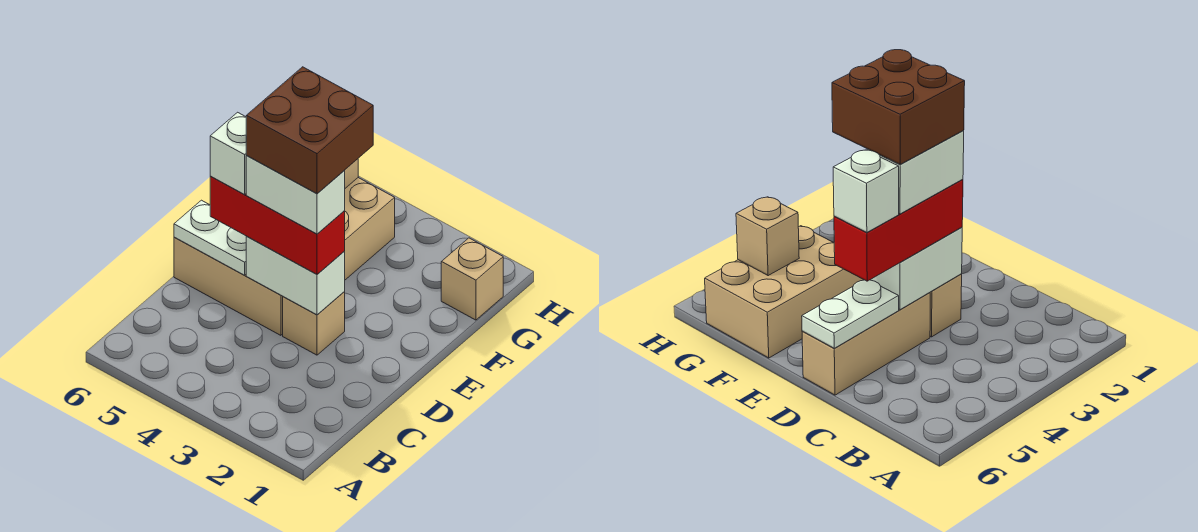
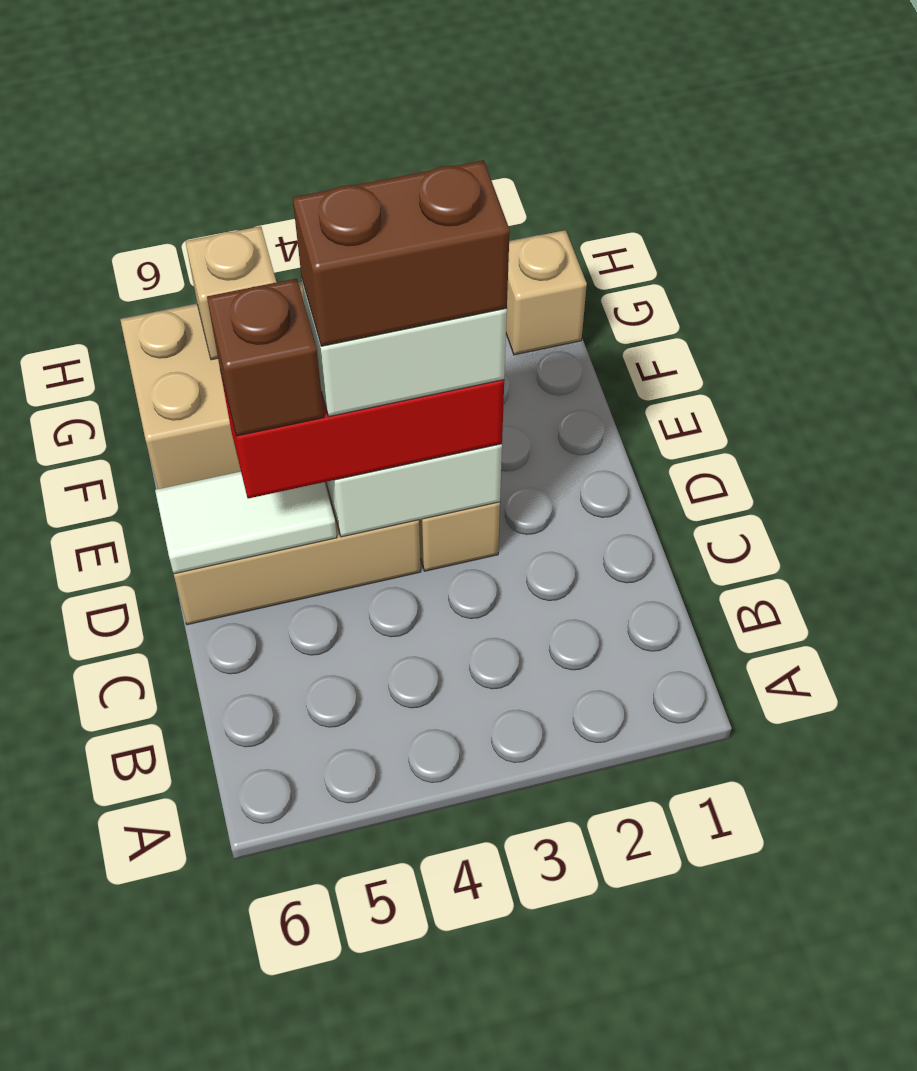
brown brick D3:E4 level 5 -> brown brick D3:D4 level 5
white plate D5:D6 level 2 -> white tile D5:D6 level 2
white brick D5 level 4 -> brown brick D5 level 4

